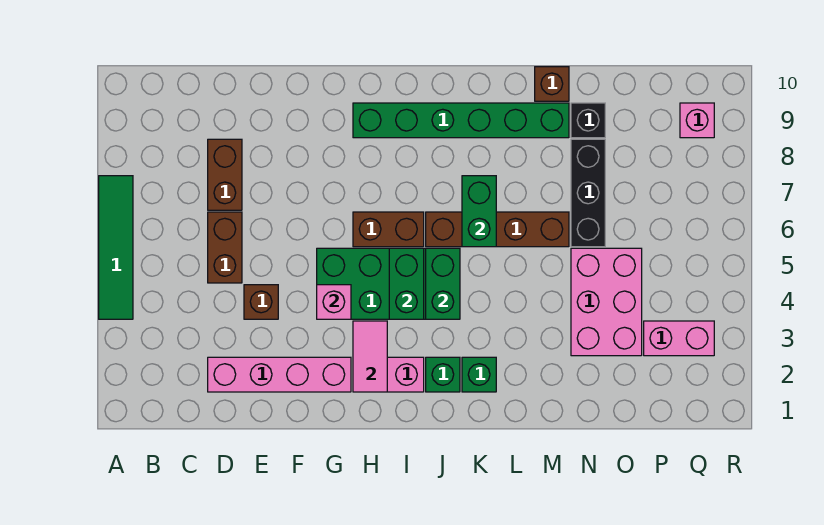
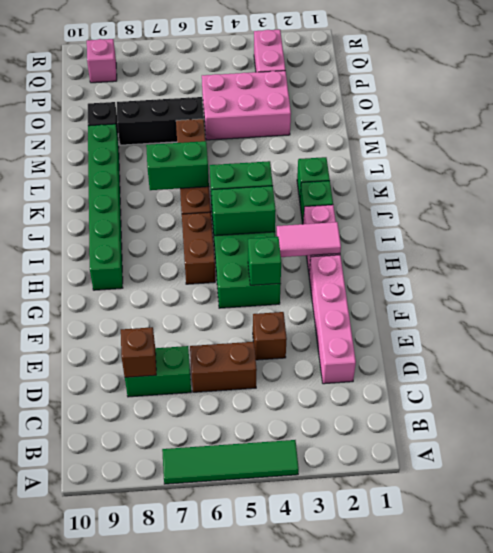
brown brick D7:D8 level 1 -> green brick D7:D8 level 1
pink brick G4 level 2 -> green brick G4 level 2
brown brick M10 level 1 -> brown brick D8 level 2

